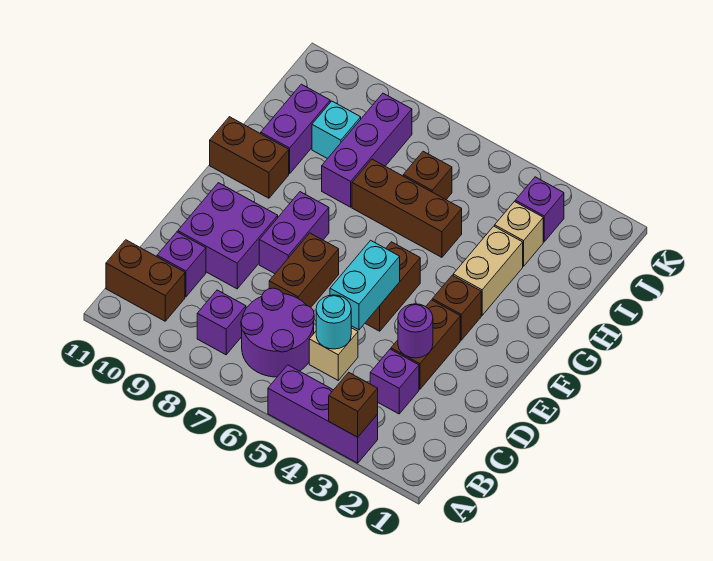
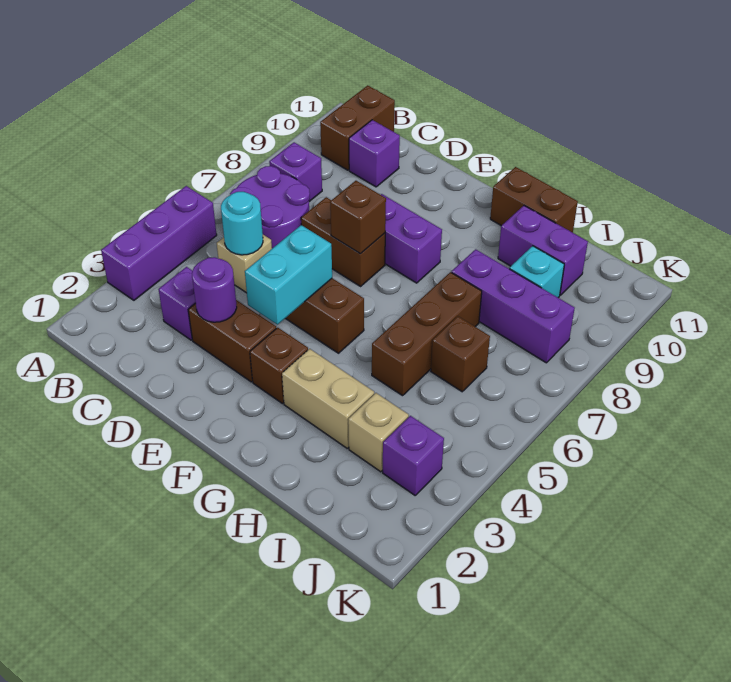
brown brick A3 level 2 -> brown brick E7 level 2
cyan brick D5:E5 level 2 -> cyan brick E4:E5 level 2
purple brick D9:E10 level 1 -> none
brown brick G10:G11 level 1 -> brown brick G11:H11 level 1

